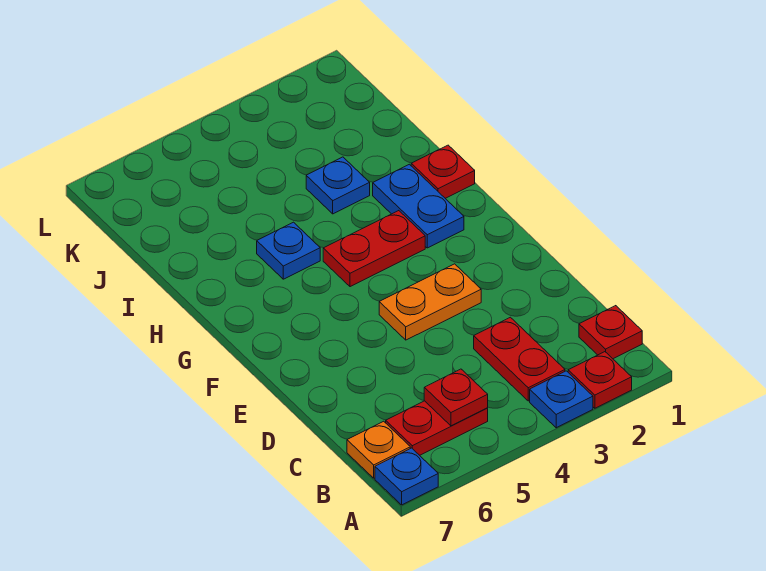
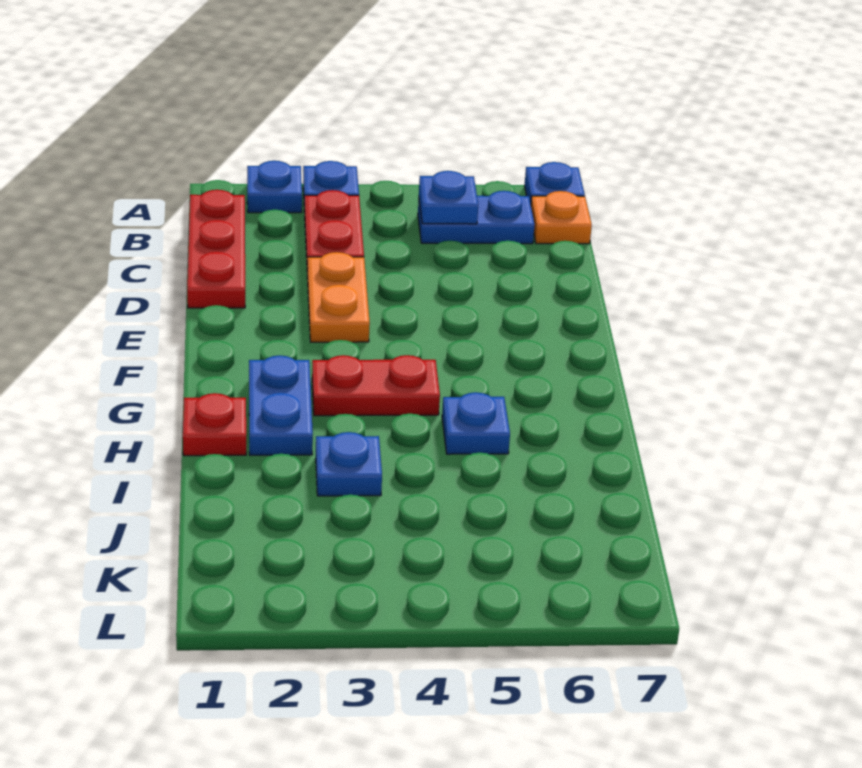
red plate A2 level 1 -> blue plate A2 level 1
red plate B1 level 1 -> red plate B1:D1 level 1
red plate B5:B6 level 1 -> blue plate B5:B6 level 1
red plate B5 level 2 -> blue plate B5 level 2
orange plate E3:E4 level 1 -> orange plate D3:E3 level 1

